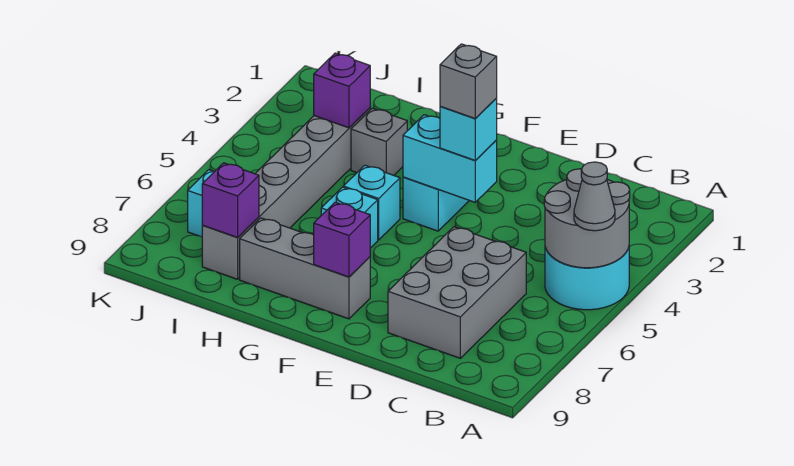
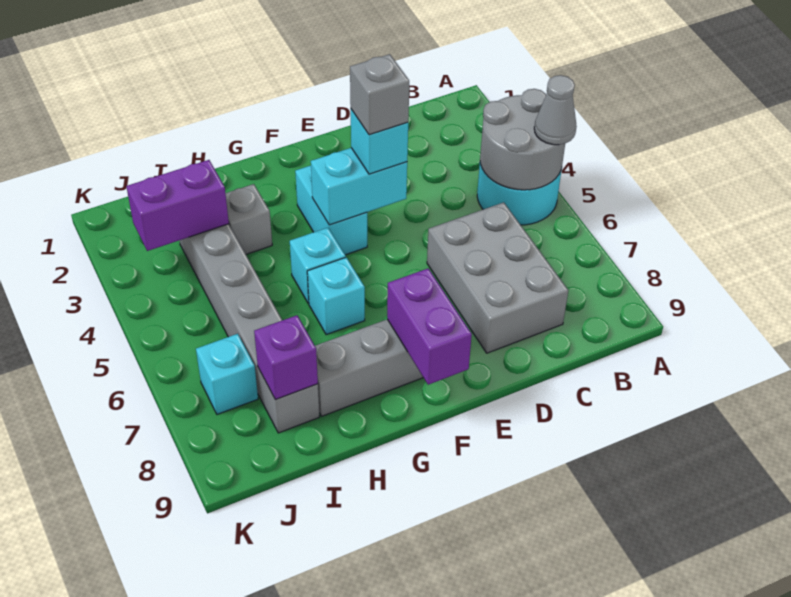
purple brick F8 level 2 -> purple brick F8:F9 level 2
purple brick I3 level 2 -> purple brick I3:J3 level 2

